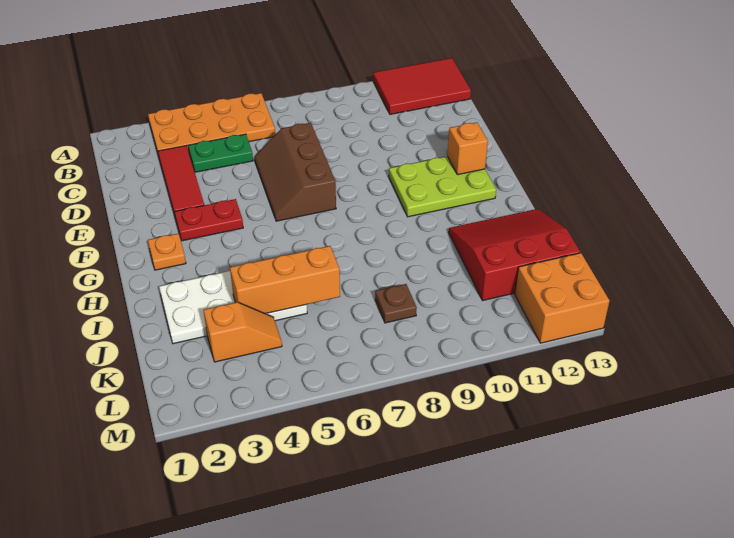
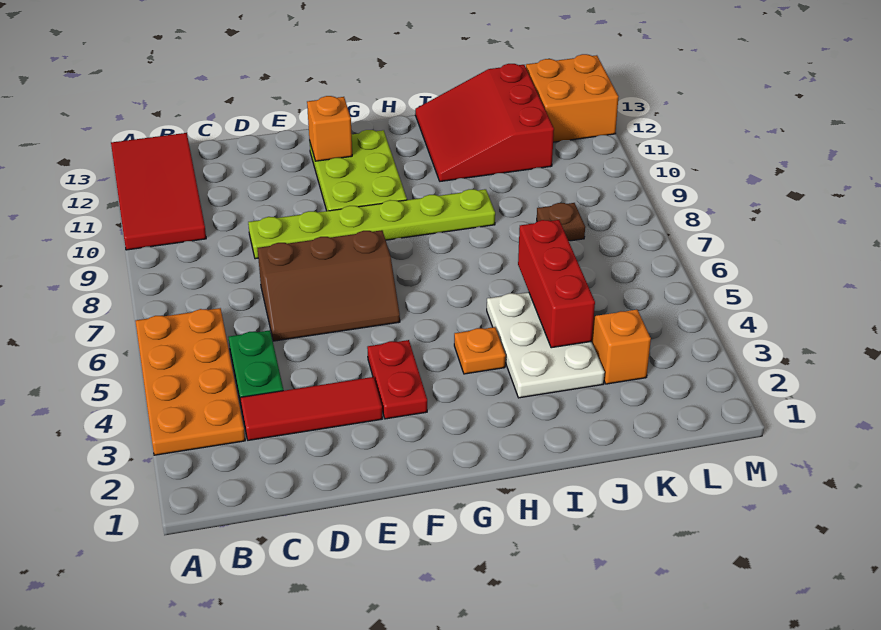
red tile A11:B13 level 1 -> red tile A10:B13 level 1
none -> lime plate D9:I9 level 1
orange plate G2 level 1 -> orange plate H4 level 1
white plate I2:J5 level 1 -> white plate I3:J5 level 1
orange brick J4:J6 level 2 -> red brick J4:J6 level 2

